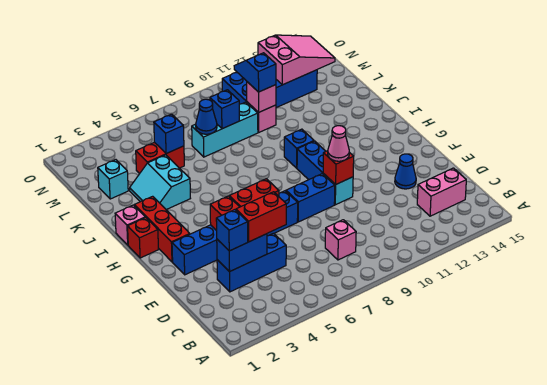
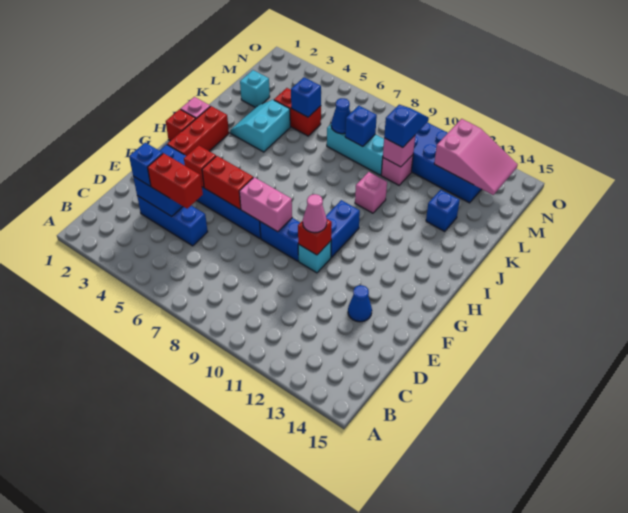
pink brick C8 level 1 -> pink brick J10 level 1
pink brick C13:C14 level 1 -> pink brick F7:F8 level 2
blue brick I10 level 1 -> blue brick K13 level 1

